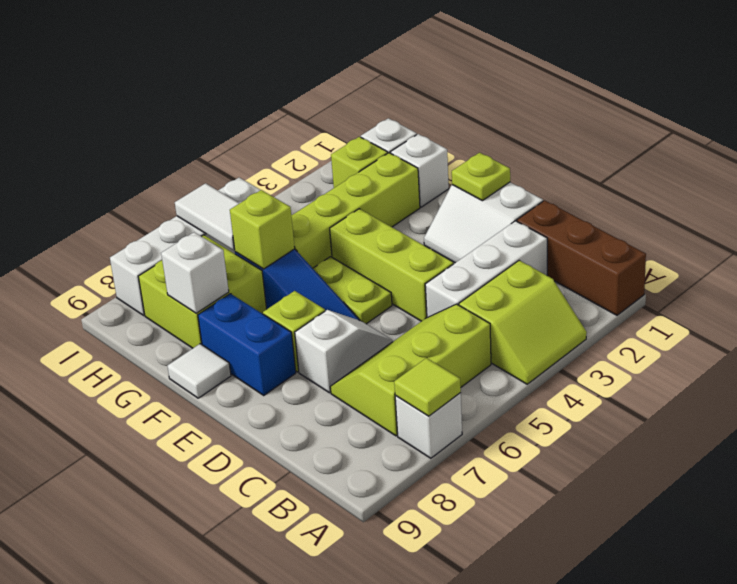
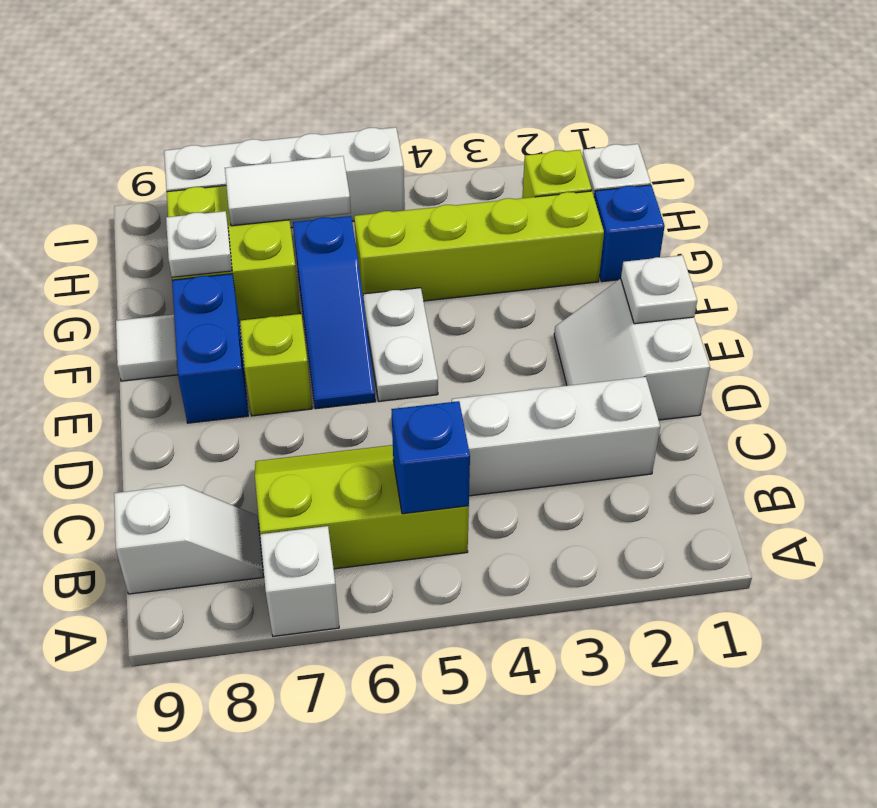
brown brick A1:C1 level 1 -> none
lime slope A3:B4 level 1 top B -> none
lime tile A7 level 2 -> none
none -> blue brick B5 level 2
lime brick D4:F4 level 1 -> none
white slope D6:D7 level 1 top 7 -> white slope B8:B9 level 1 top 9
lime plate E1 level 2 -> white plate E1 level 2
lime plate E5:F5 level 1 -> white plate E5:F5 level 1
white brick G1 level 1 -> blue brick G1 level 1
lime brick G6 level 2 -> none
white brick G8 level 2 -> white plate G8 level 2
white tile H6:I6 level 2 -> white tile H6:H7 level 2

